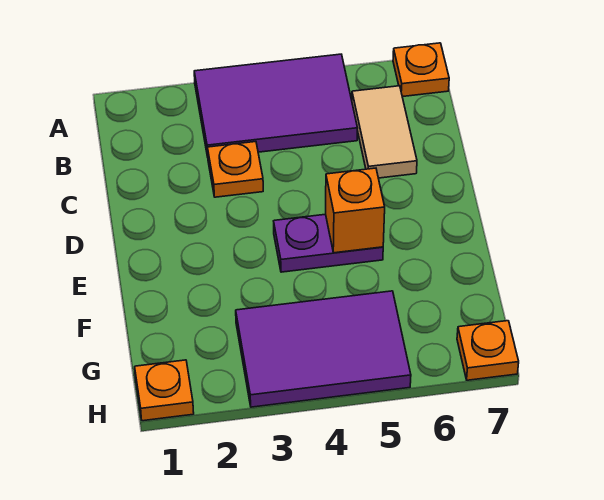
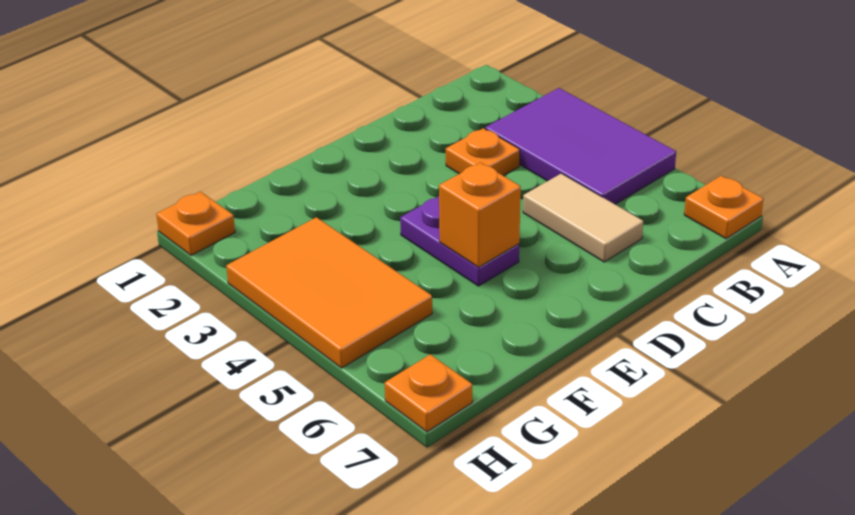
tan tile B6:C6 level 1 -> tan tile C5:C6 level 1
purple tile G3:H5 level 1 -> orange tile G3:H5 level 1

